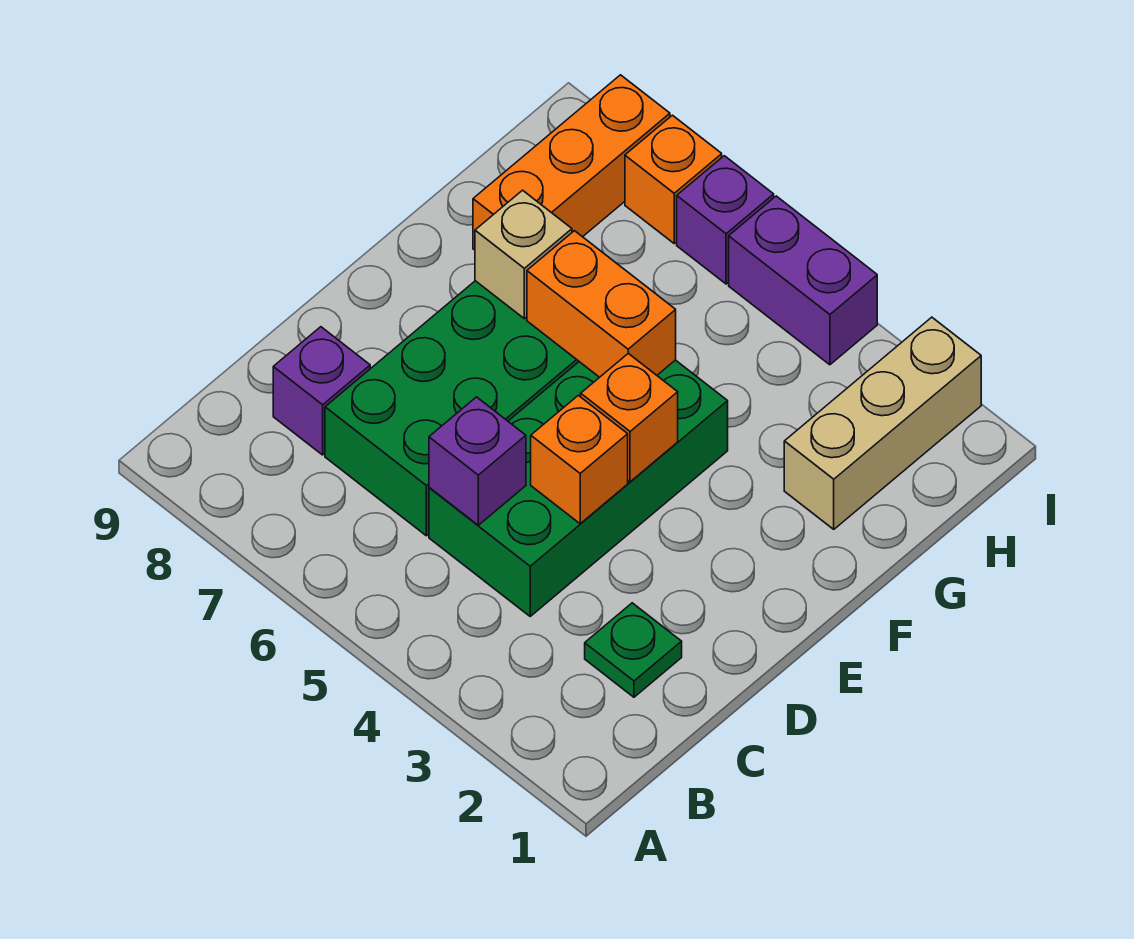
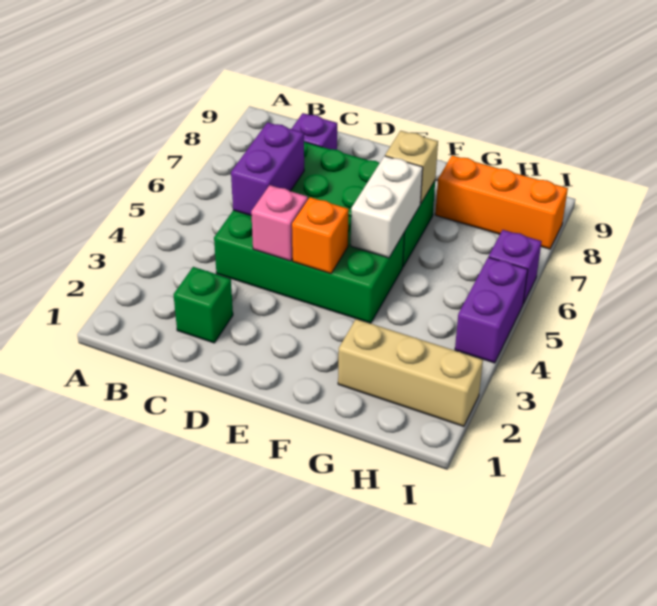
green plate C2 level 1 -> green brick C2 level 1
purple brick C5 level 2 -> purple brick C5:C6 level 2
orange brick D4 level 2 -> pink brick D4 level 2
orange brick F5:F6 level 2 -> white brick F5:F6 level 2
orange brick I7 level 1 -> none

